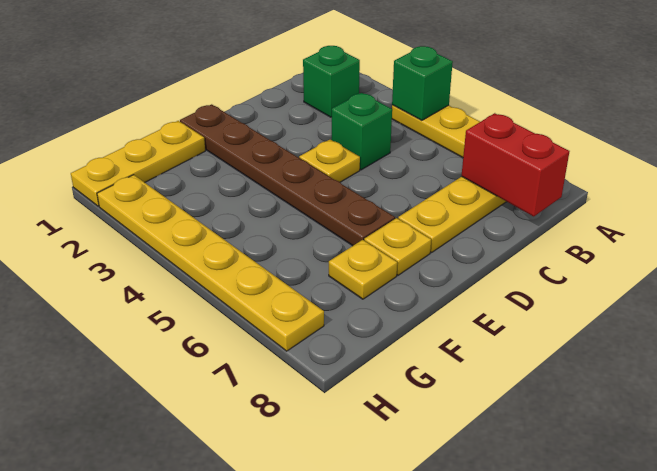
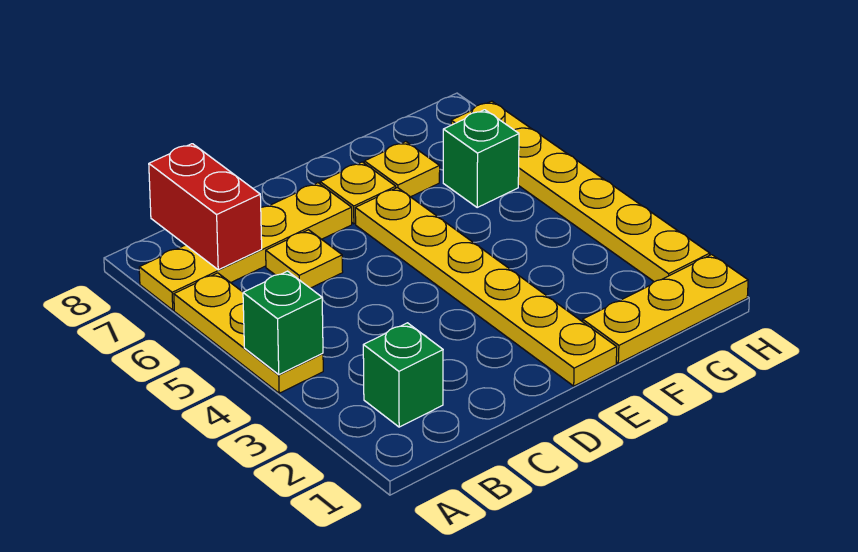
green brick C4 level 1 -> green brick G6 level 1
yellow plate D4 level 1 -> yellow plate C6 level 1
brown plate E1:E6 level 1 -> yellow plate E1:E6 level 1

